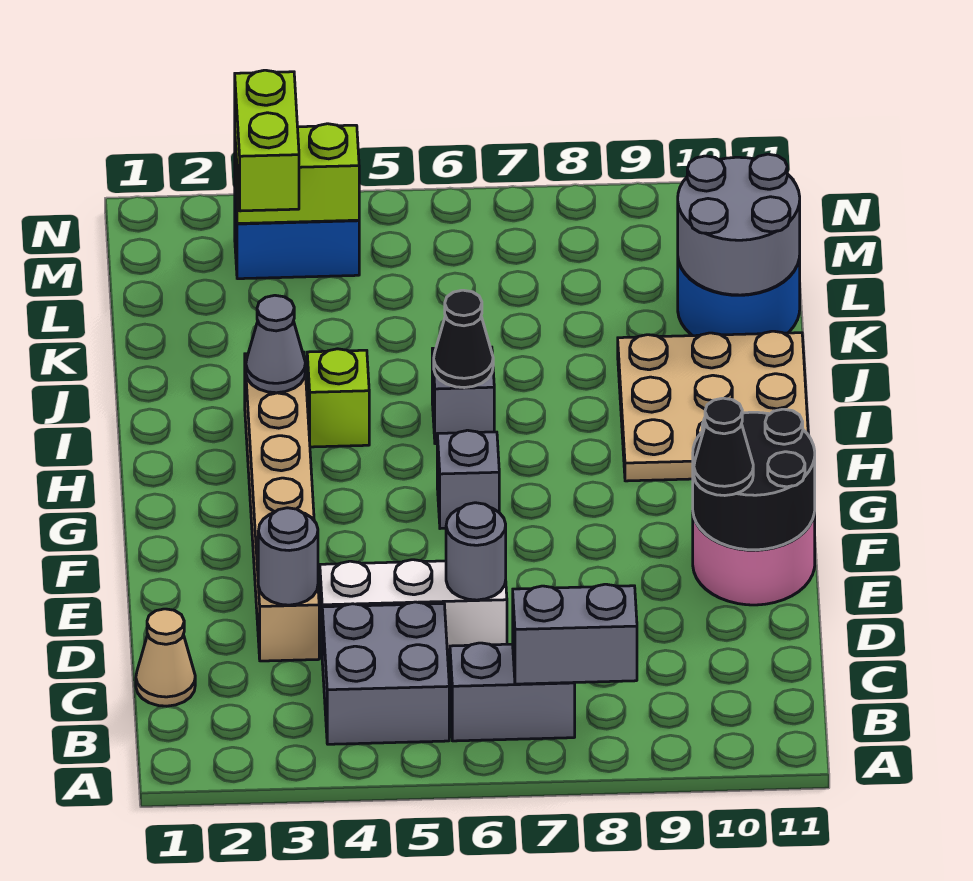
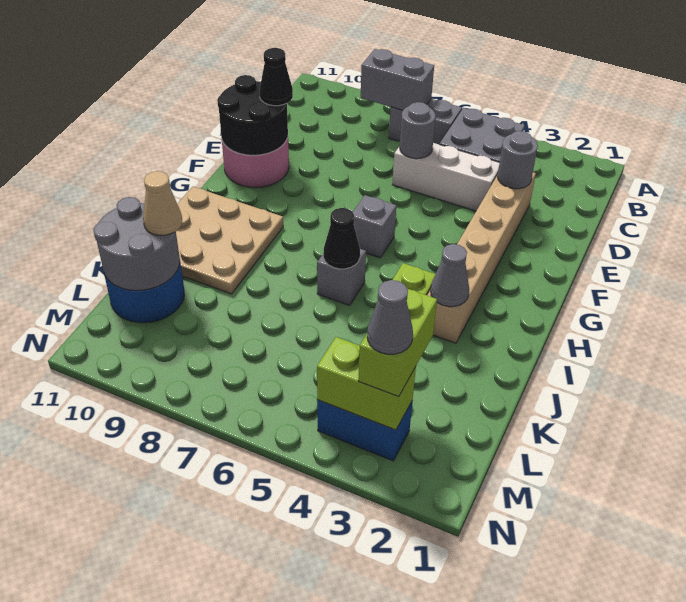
tan cone C1 level 1 -> tan cone K10 level 3
none -> grey cone M3 level 4

